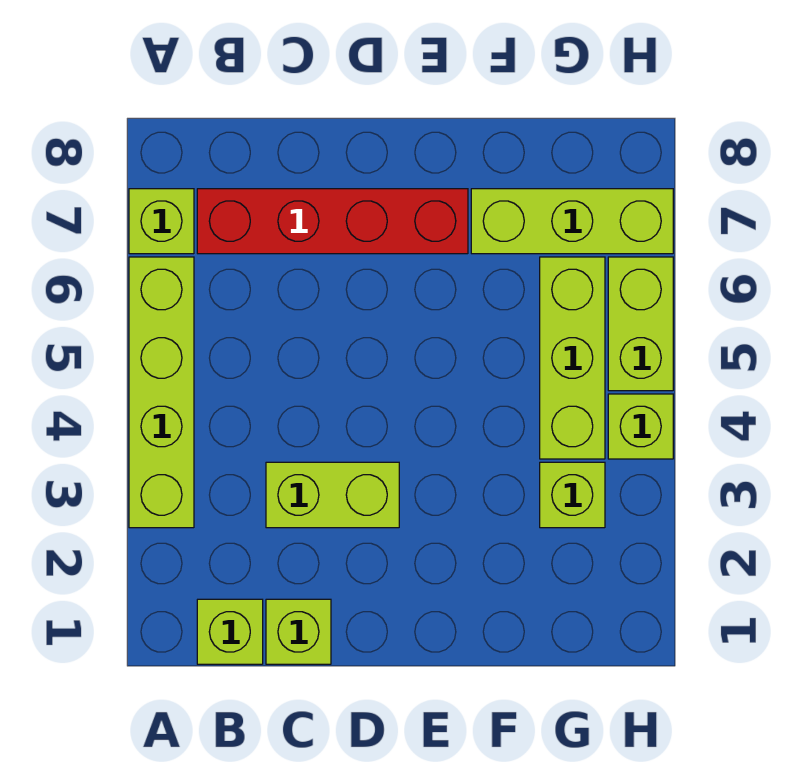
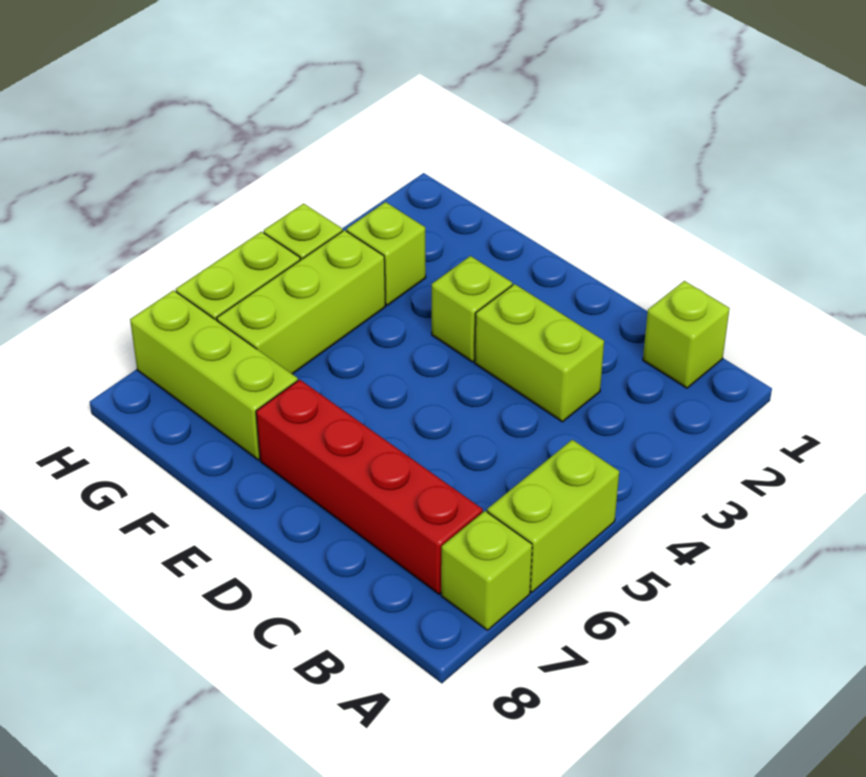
lime brick A3:A6 level 1 -> lime brick A5:A6 level 1
lime brick C1 level 1 -> lime brick E3 level 1

